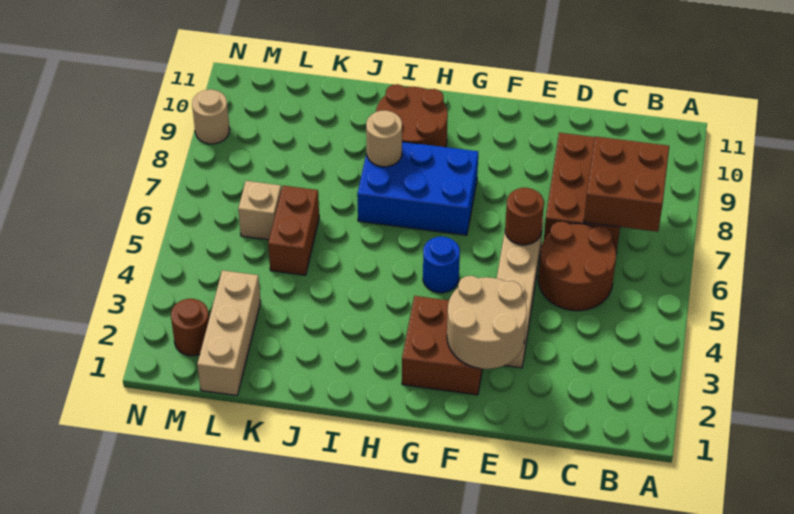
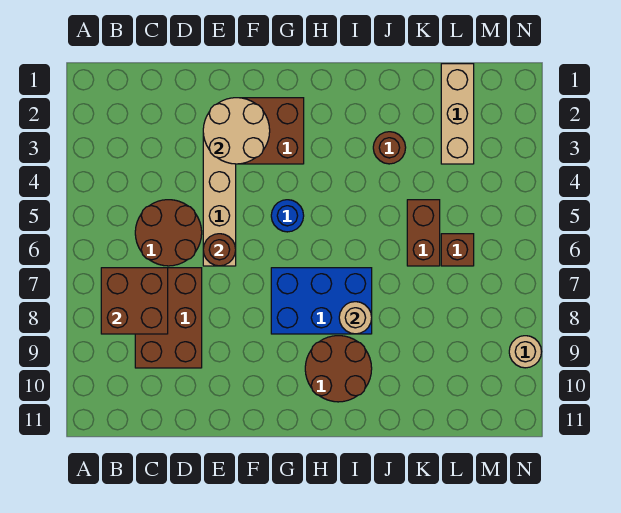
tan brick L6 level 1 -> brown brick L6 level 1
brown round brick M2 level 1 -> brown round brick J3 level 1

